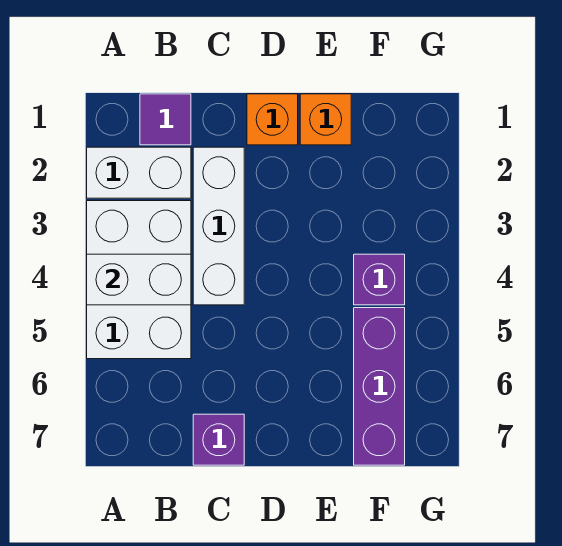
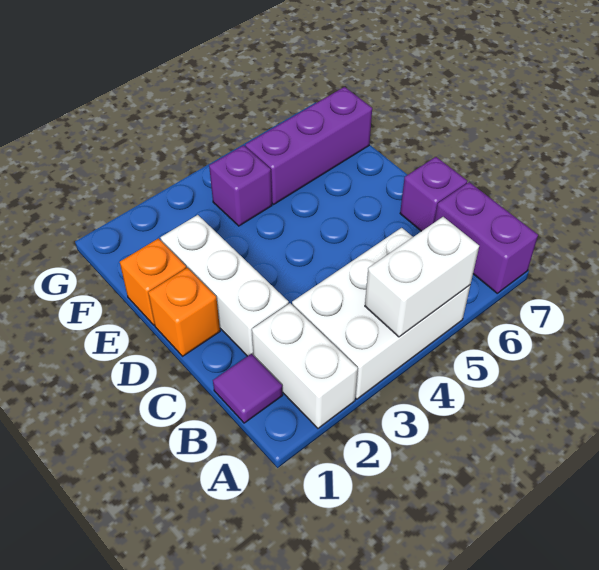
white brick A4:B4 level 2 -> white brick A4:A5 level 2
none -> purple brick A7:B7 level 1
white brick C2:C4 level 1 -> white brick C2:E2 level 1

